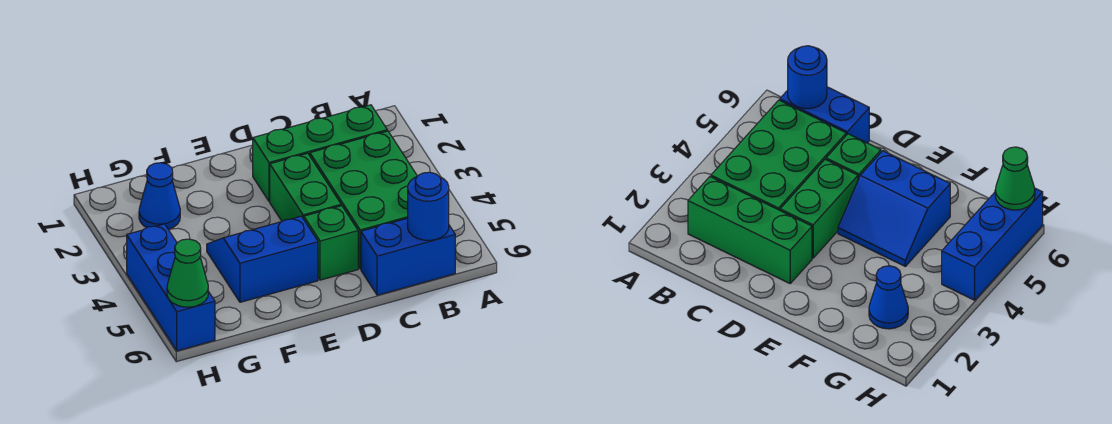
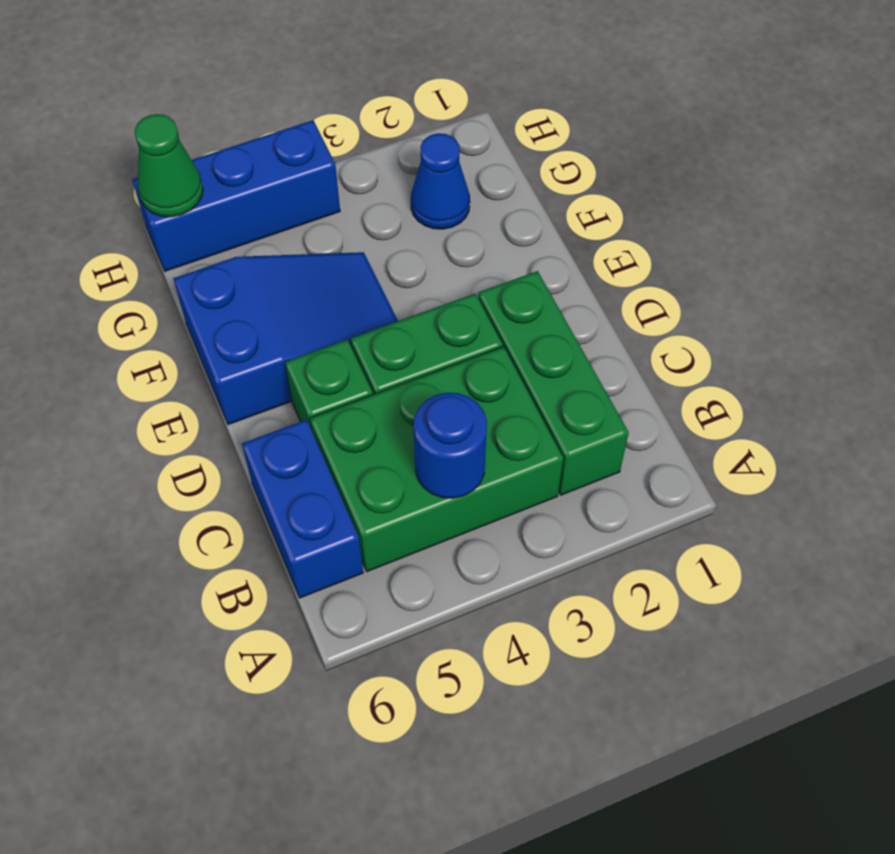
blue round brick B6 level 2 -> blue round brick B4 level 2
blue slope E4:F5 level 1 top 5 -> blue slope E4:F6 level 1 top 6

